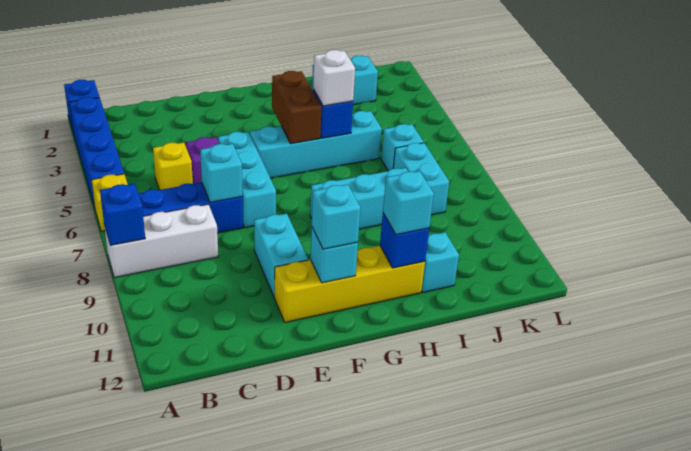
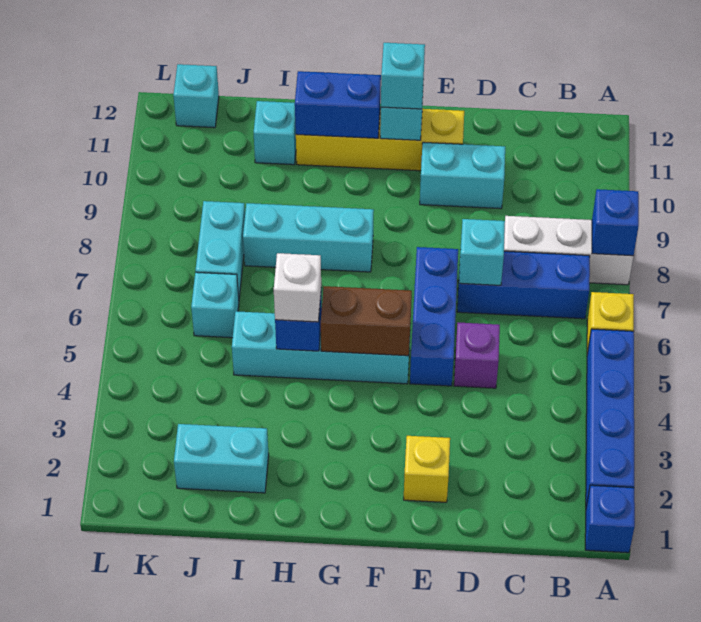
yellow brick C5 level 1 -> yellow brick E2 level 1
cyan brick E5:E7 level 1 -> blue brick E5:E7 level 1
cyan brick E9:E10 level 1 -> cyan brick D10:E10 level 1
brown brick G4:G5 level 2 -> brown brick F5:G5 level 2
blue brick H11 level 2 -> blue brick G11:H11 level 2
cyan brick H11 level 3 -> cyan brick K12 level 1

